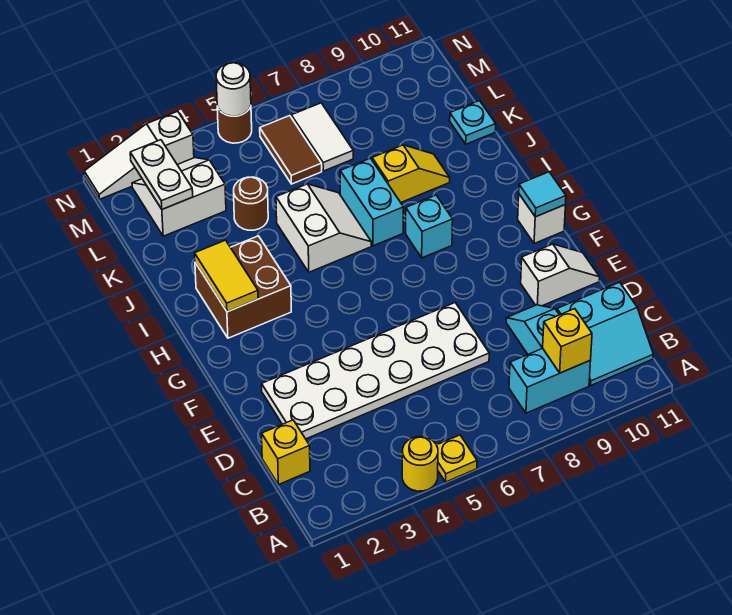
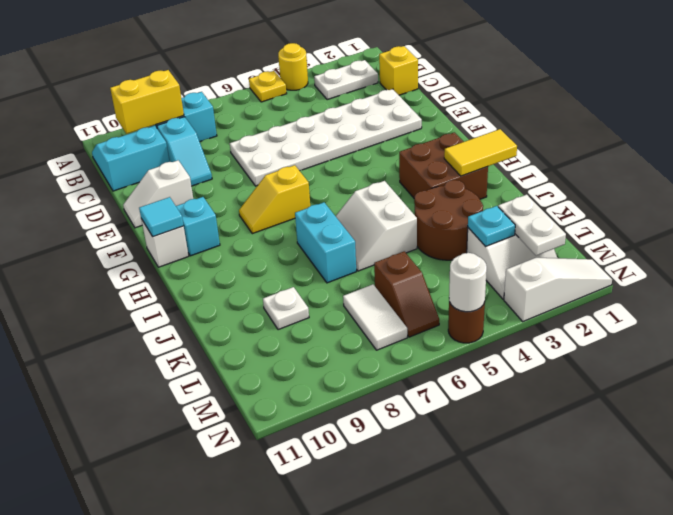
none -> white plate B2:B3 level 1
yellow brick B9 level 2 -> yellow brick B9:B10 level 2
yellow tile H2:I2 level 2 -> yellow tile I1:I2 level 2
cyan brick H8 level 1 -> cyan brick G10 level 1
yellow slope J8:J9 level 1 top 8 -> yellow slope G7:G8 level 1 top 7
brown round brick K4 level 1 -> brown round brick J3:K4 level 1
none -> white plate K9 level 1
cyan plate K11 level 1 -> cyan plate L3 level 2
brown tile L6:M6 level 1 -> brown slope L6:M6 level 1 top L

